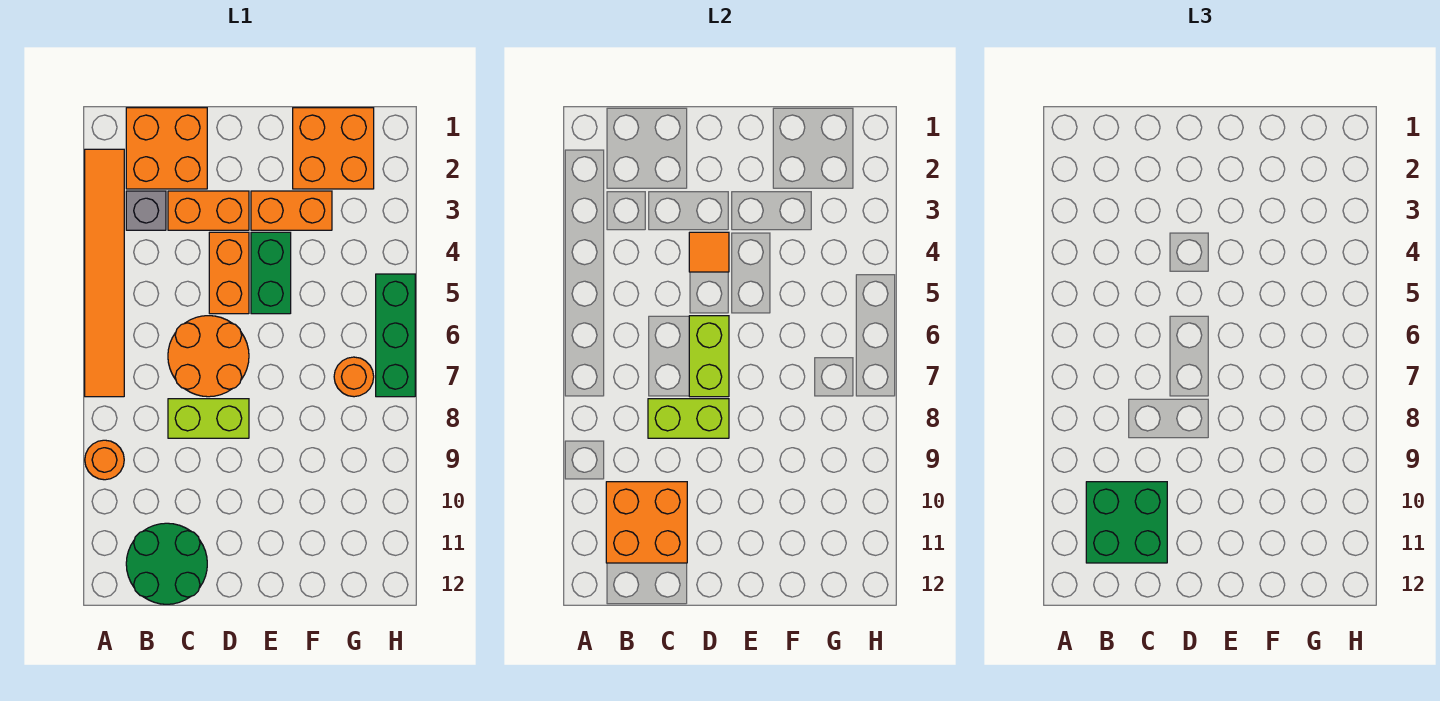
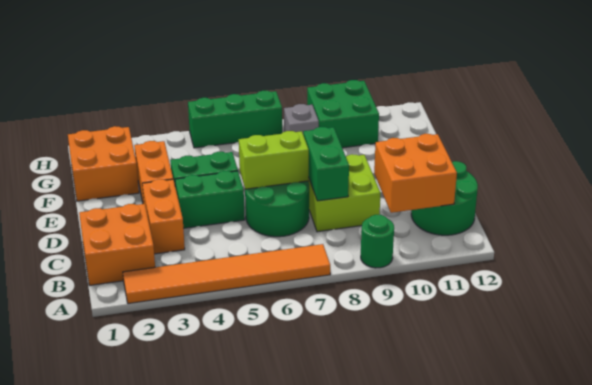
orange round brick A9 level 1 -> green round brick A9 level 1
grey brick B3 level 1 -> grey brick G8 level 1
green brick B10:C11 level 3 -> green brick G9:H10 level 1
orange round brick C6:D7 level 1 -> green round brick C6:D7 level 1
lime brick C8:D8 level 1 -> lime brick C8:D9 level 1
lime brick C8:D8 level 2 -> green brick C8:D8 level 2
orange brick D4:D5 level 1 -> green brick D4:D5 level 1
orange tile D4 level 2 -> none
orange round brick G7 level 1 -> none

